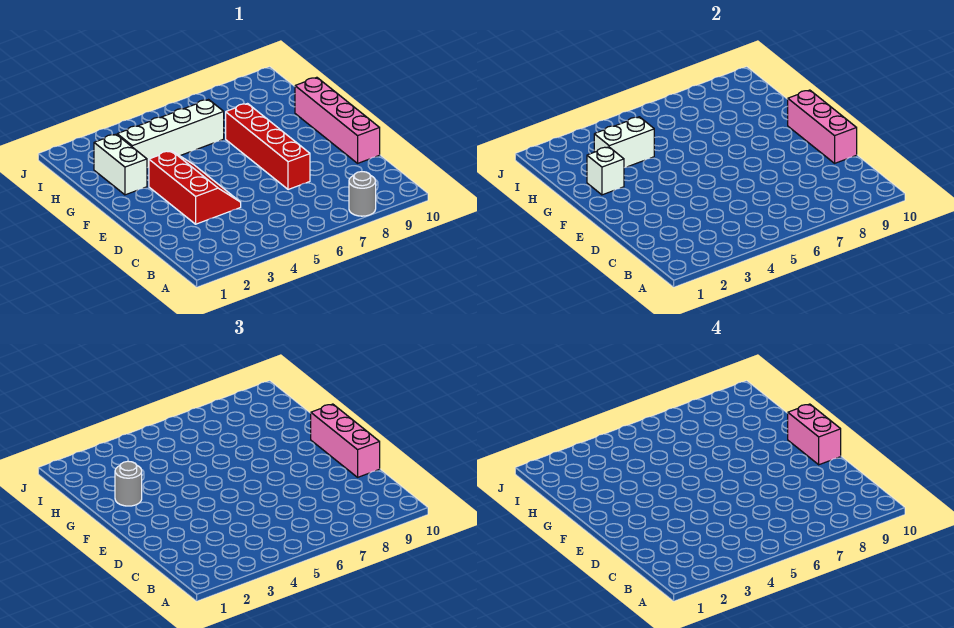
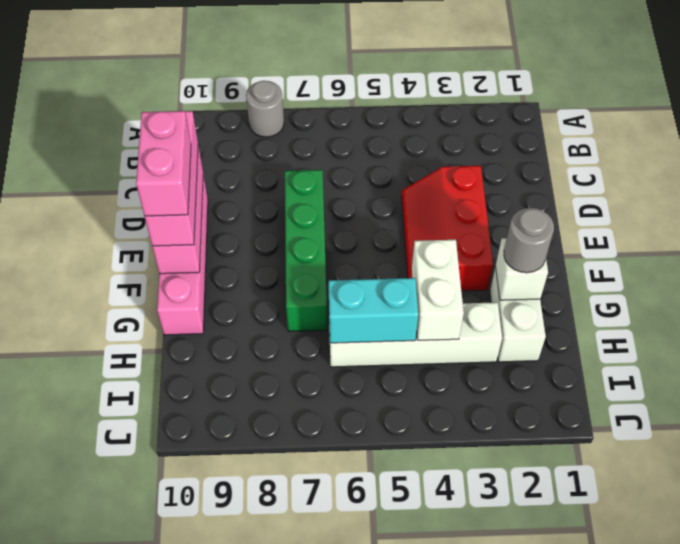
red brick D7:G7 level 1 -> green brick D7:G7 level 1
white brick H3:H4 level 2 -> white brick G4:H4 level 2
none -> cyan brick H5:H6 level 2

